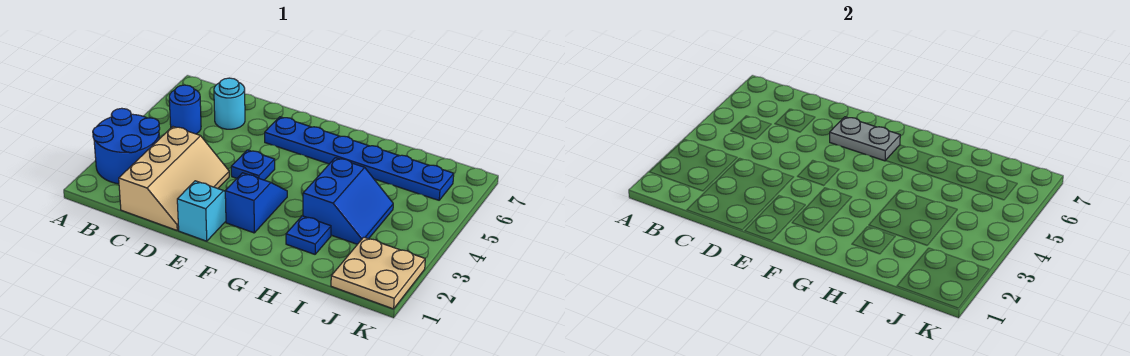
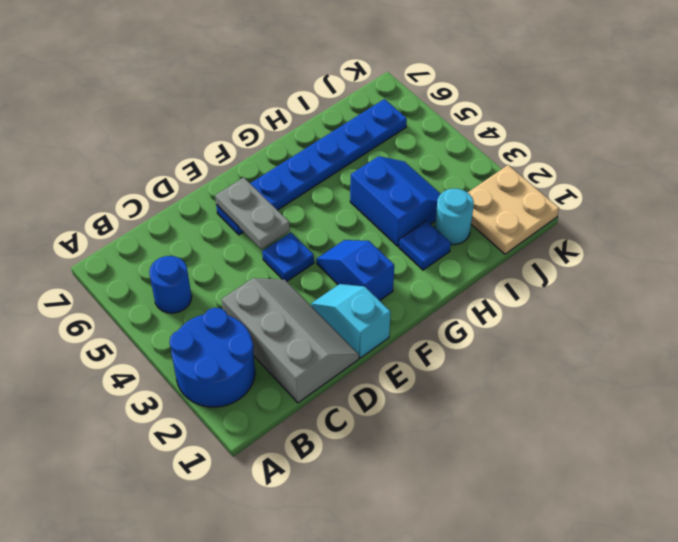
tan slope C1:D3 level 1 top C -> grey slope C1:D3 level 1 top C
cyan round brick C6 level 1 -> cyan round brick I2 level 1
grey plate E6:F6 level 2 -> grey plate E5:E6 level 2

